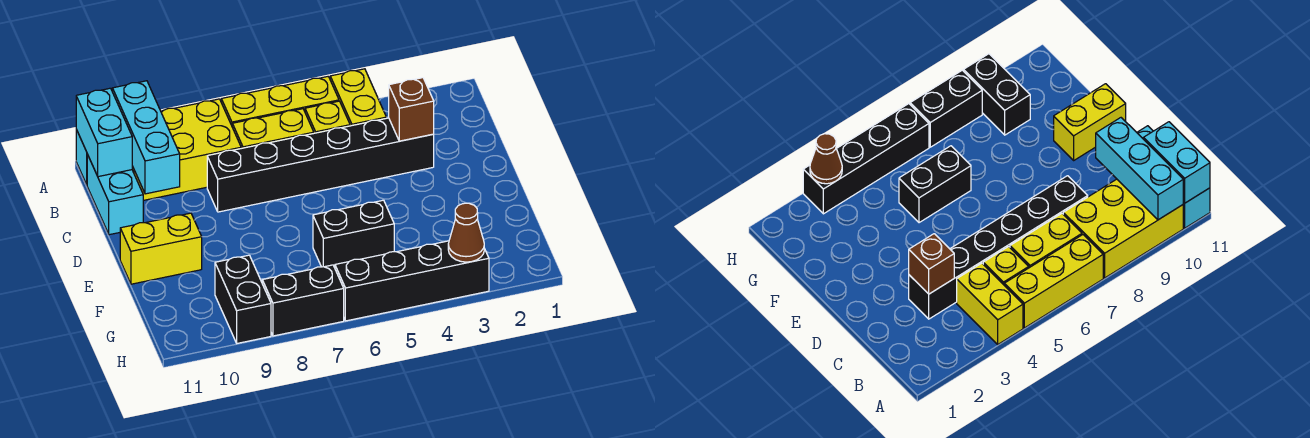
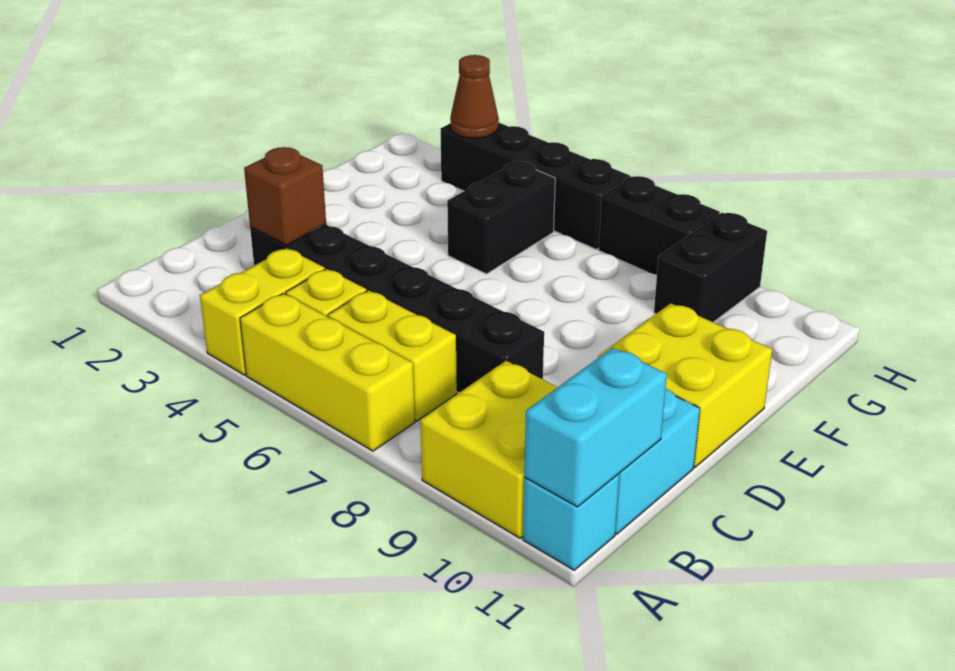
yellow brick A8:B10 level 1 -> yellow brick A9:B10 level 1
cyan brick A10:C10 level 2 -> none
yellow brick E10:E11 level 1 -> yellow brick D10:E11 level 1
black brick F5:F6 level 1 -> black brick F5:G5 level 1

